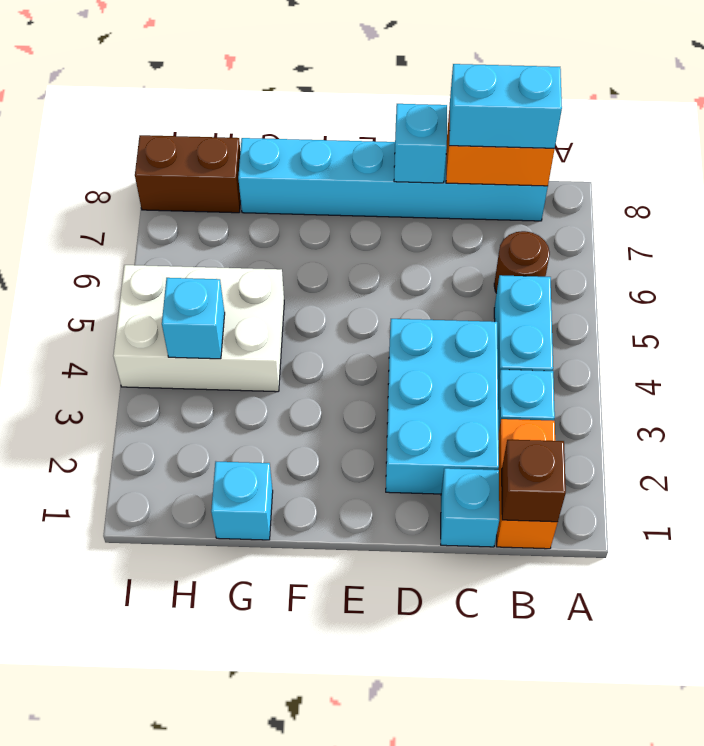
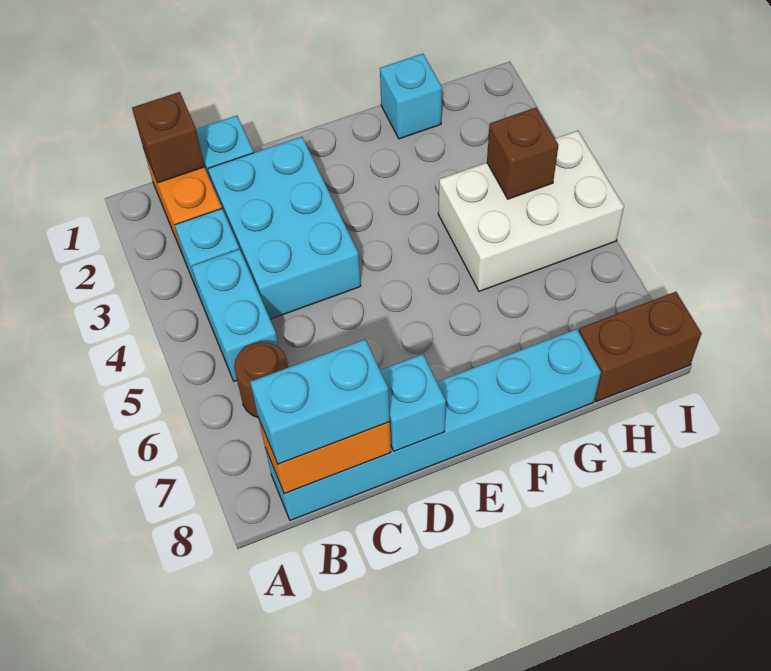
cyan brick H4 level 2 -> brown brick H4 level 2

